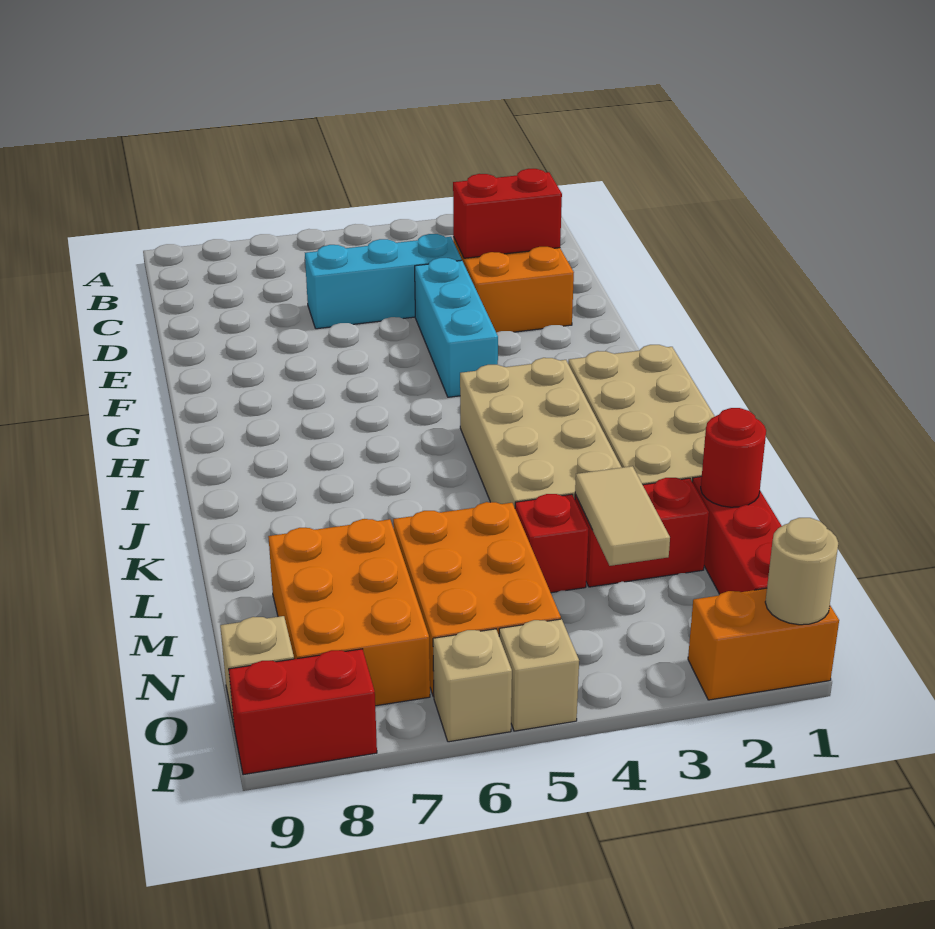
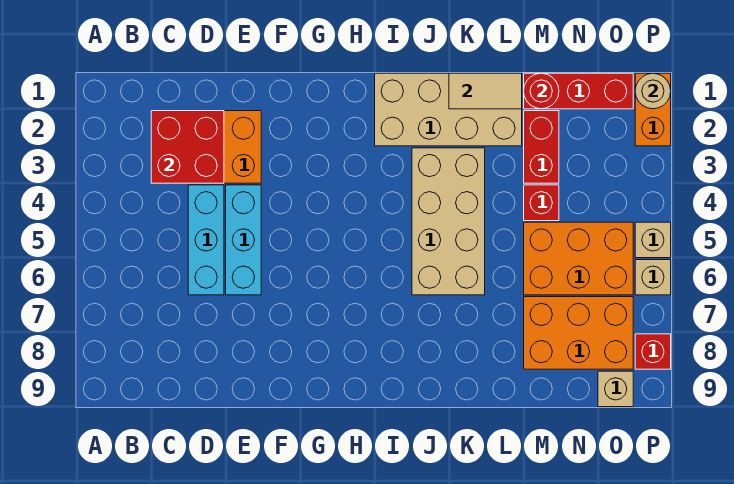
red brick D2:D3 level 2 -> red brick C2:D3 level 2
cyan brick E4:G4 level 1 -> cyan brick E4:E6 level 1
tan brick I3:L4 level 1 -> tan brick J3:K6 level 1
tan tile M3:N3 level 2 -> tan tile K1:L1 level 2
red brick P8:P9 level 1 -> red brick P8 level 1

